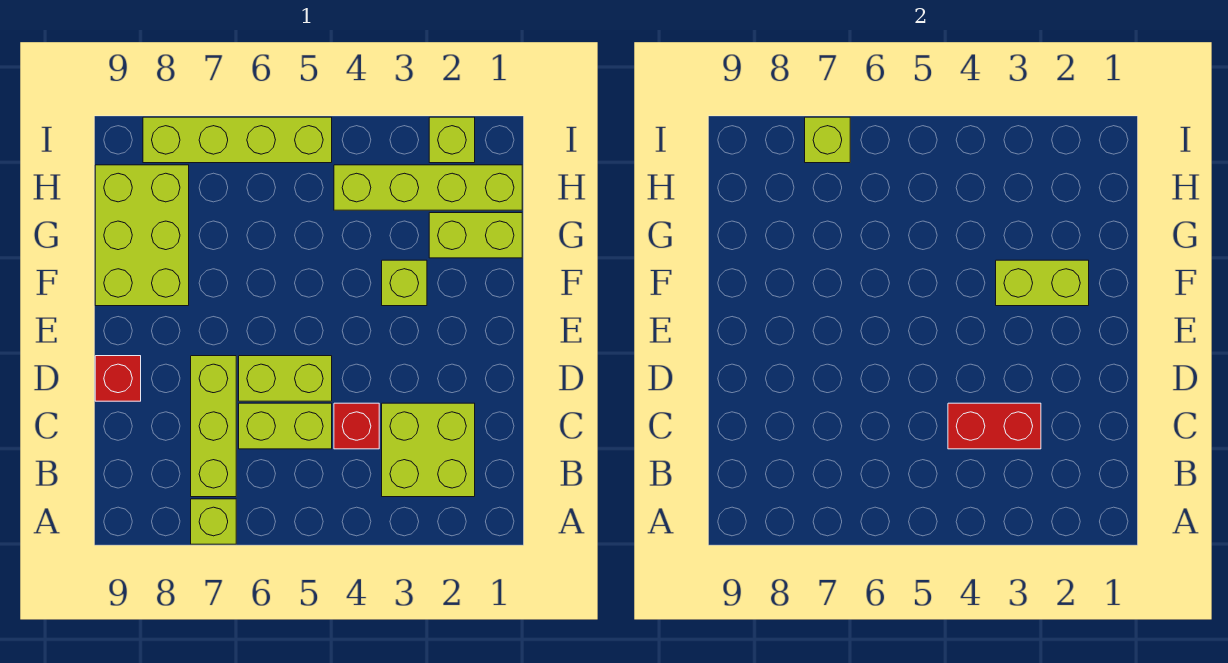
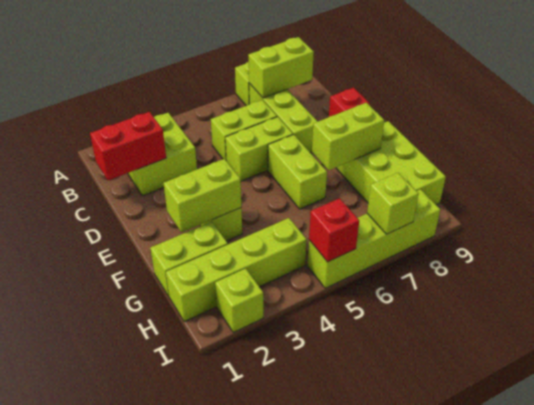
none -> lime brick B7:B8 level 2
red brick C3:C4 level 2 -> red brick C1:C2 level 2
red brick C4 level 1 -> red brick I5 level 2
none -> lime brick E6:F6 level 1
none -> lime brick F7:F8 level 2

